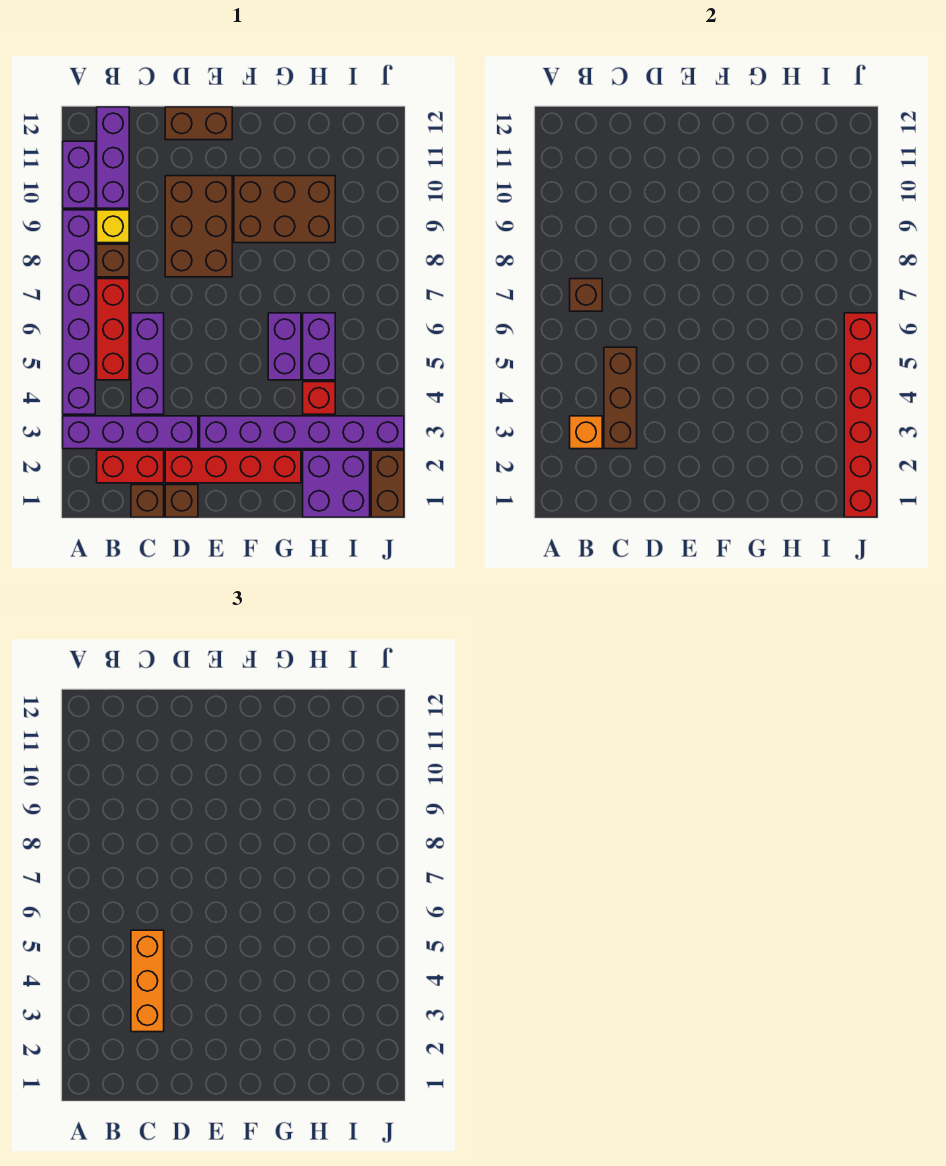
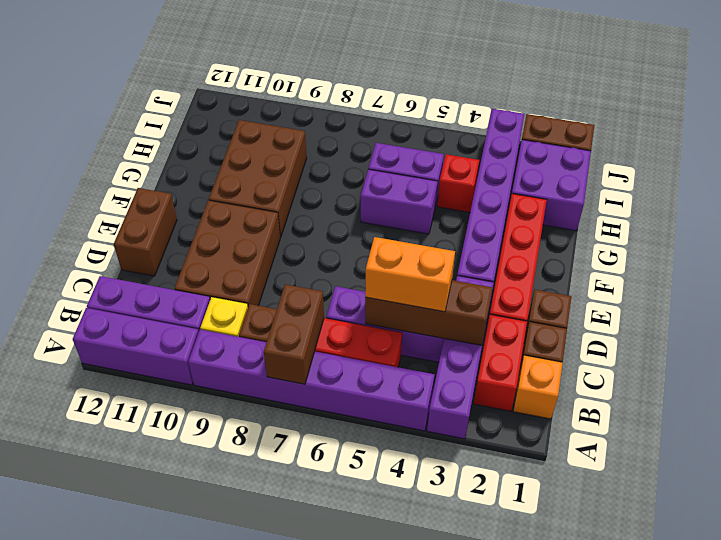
purple brick A10:A11 level 1 -> purple brick A10:A12 level 1
orange brick B3 level 2 -> orange brick B1 level 1
brown brick B7 level 2 -> brown brick A7:B7 level 2
orange brick C3:C5 level 3 -> orange brick C4:C5 level 3
brown brick D8:E10 level 1 -> brown brick C9:E10 level 1
red brick J1:J6 level 2 -> none

